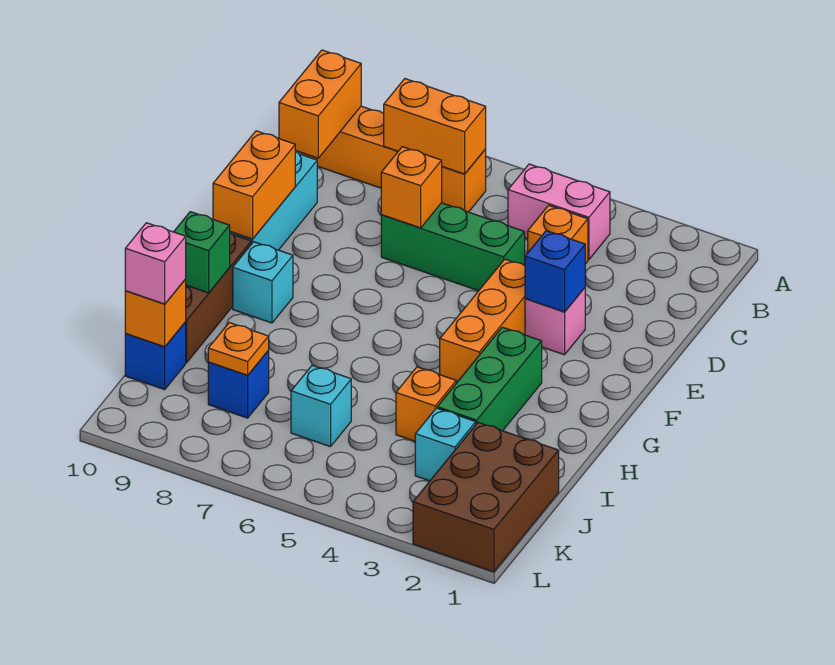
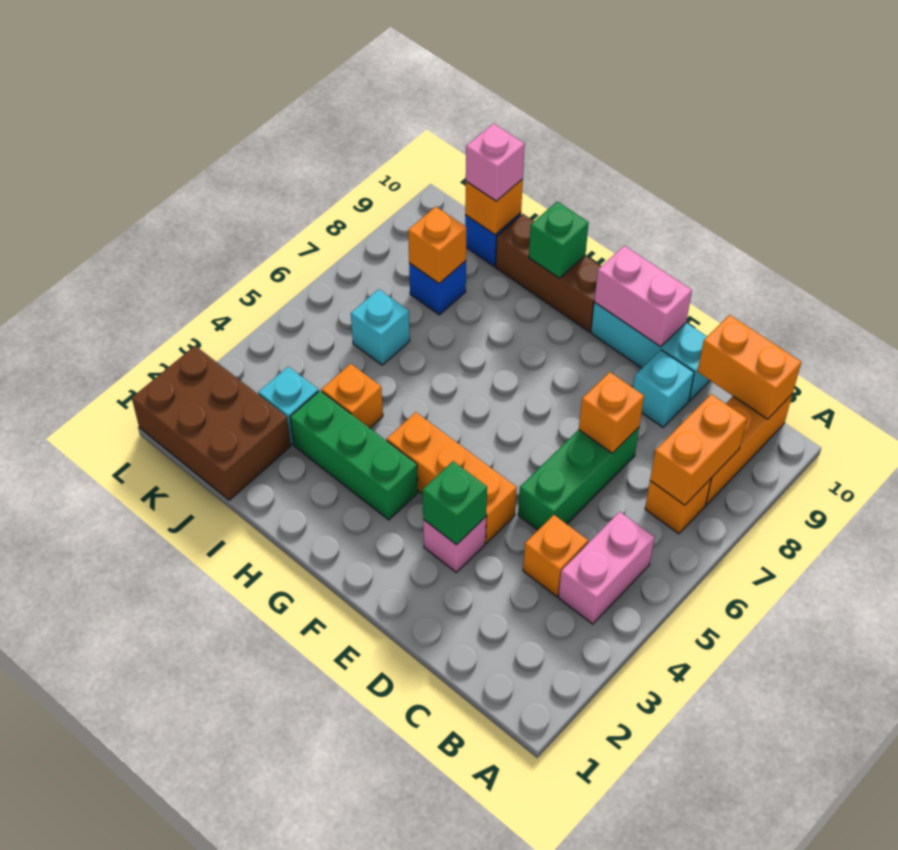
blue brick E3 level 2 -> green brick E3 level 2
orange brick E10:F10 level 2 -> pink brick E10:F10 level 2
cyan brick G9 level 1 -> cyan brick D9 level 1
orange plate J8 level 2 -> orange brick J8 level 2

